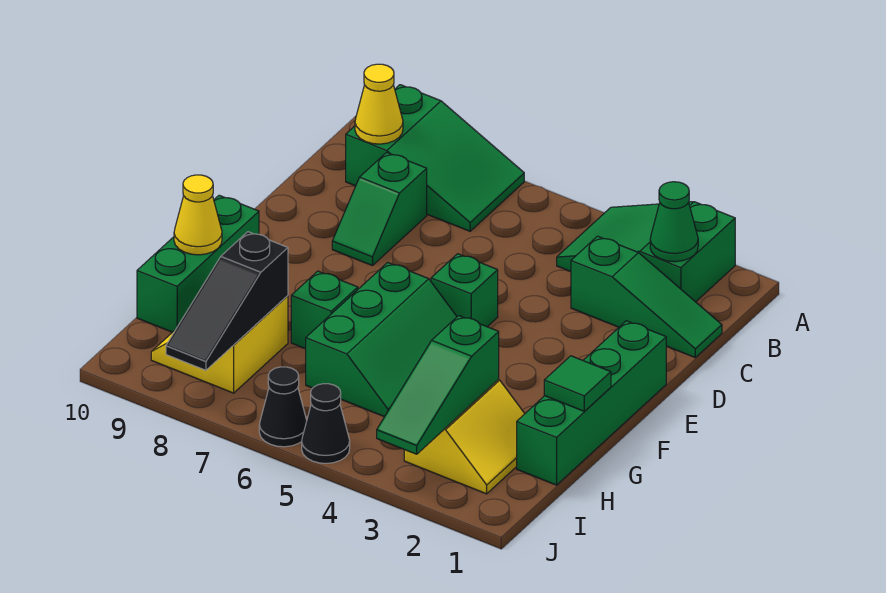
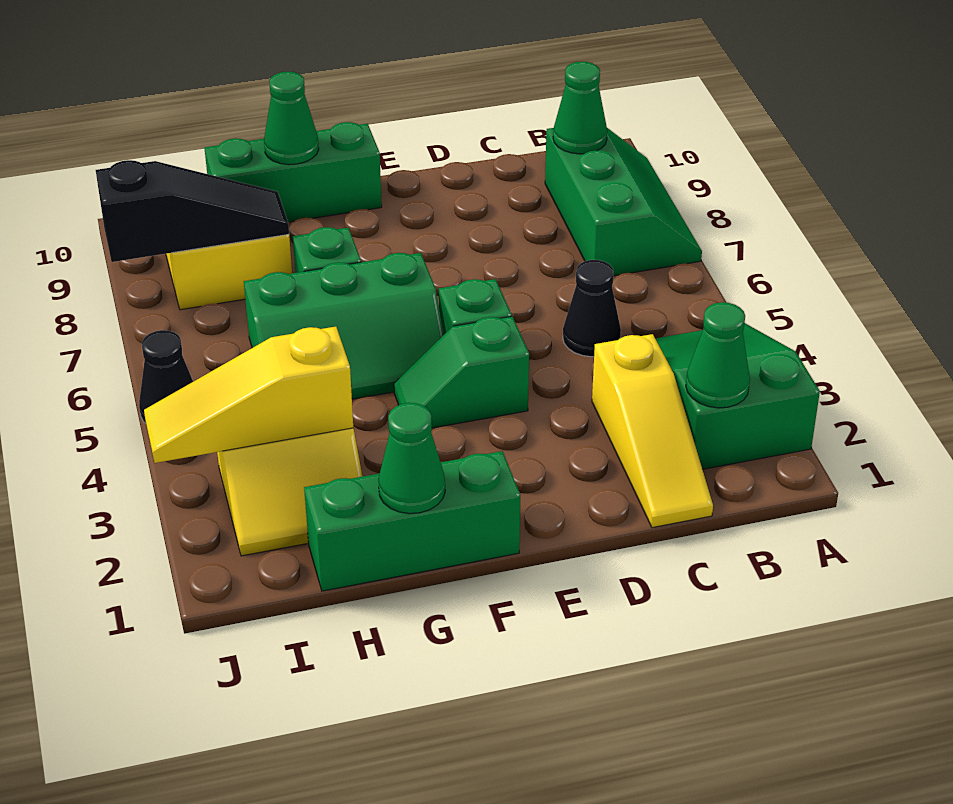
green slope A7:B9 level 1 top 9 -> green slope A7:B9 level 1 top B
yellow cone B9 level 2 -> green cone B9 level 2
green slope C1:C3 level 1 top 3 -> yellow slope C1:C3 level 1 top 3
green slope C8:D8 level 1 top C -> green slope E4:F4 level 1 top E
green brick E1:H1 level 1 -> green brick F1:H1 level 1
green tile G1 level 2 -> green cone G1 level 2
yellow cone G10 level 2 -> green cone G10 level 2
green slope H3:J3 level 2 top H -> yellow slope H3:J3 level 2 top H
black slope H8:J8 level 2 top H -> black slope H8:J8 level 2 top J
black cone J6 level 1 -> black cone C5 level 1

